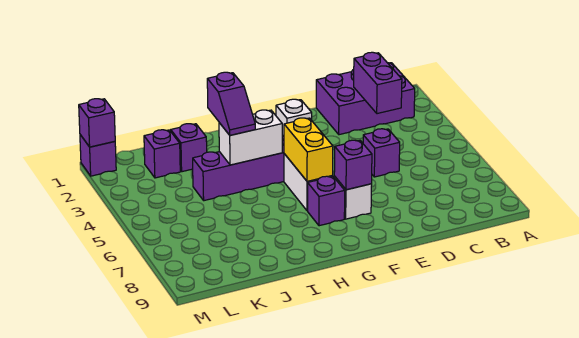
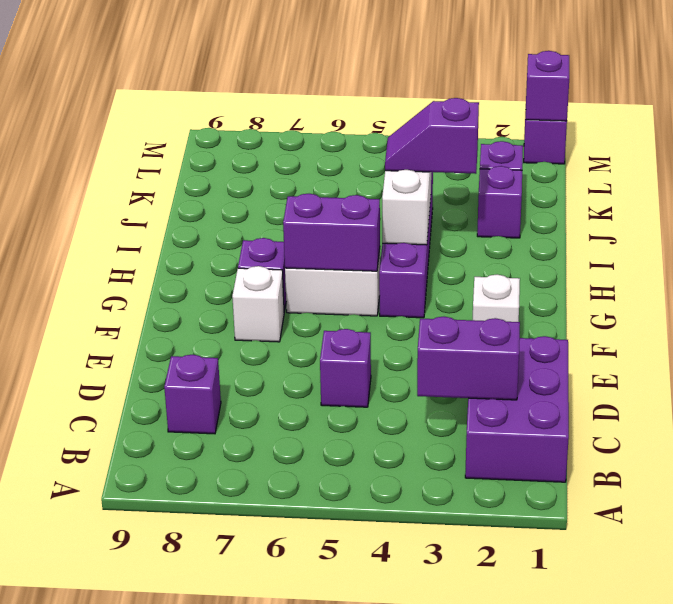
purple brick F7 level 2 -> purple brick C8 level 1
yellow brick G5:G6 level 2 -> purple brick G5:G6 level 2

